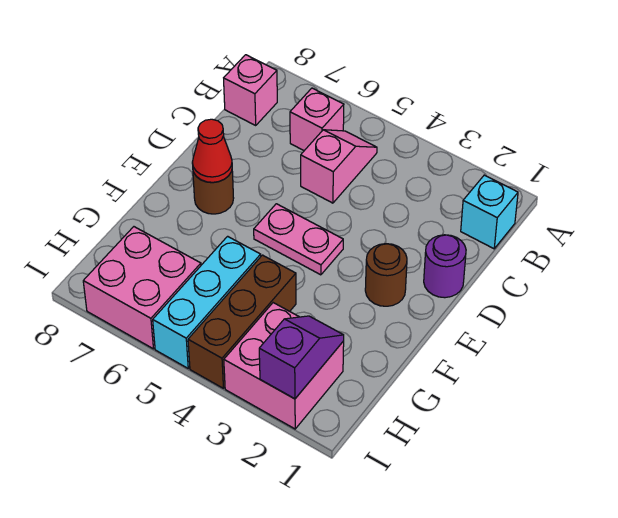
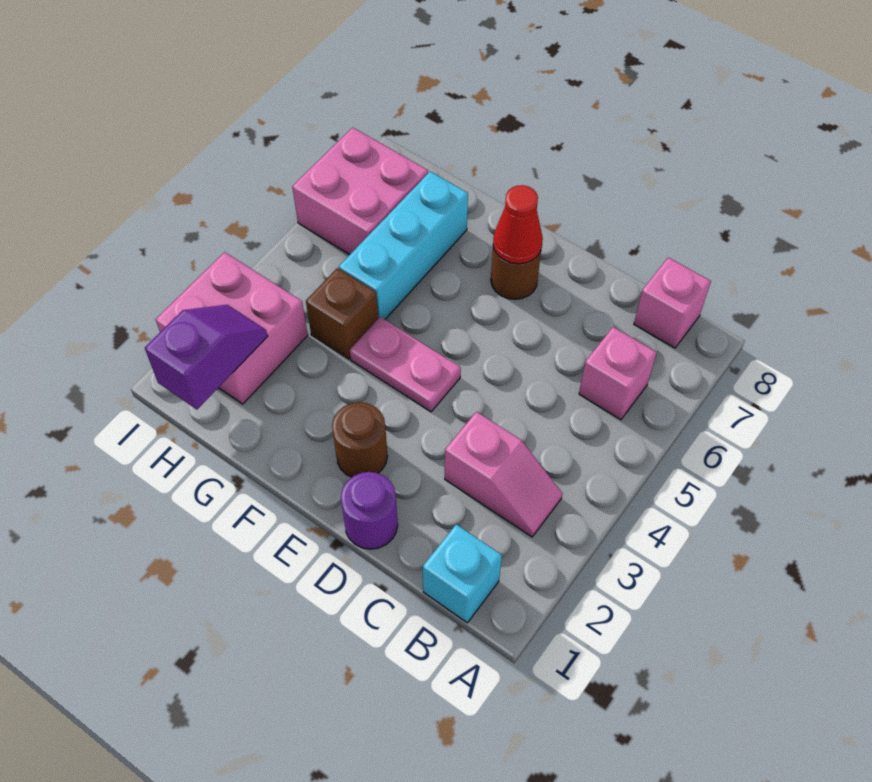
pink slope B5:C5 level 1 top C -> pink slope B3:C3 level 1 top C
pink plate E4:E5 level 1 -> pink plate E4:F4 level 1
brown brick G4:I4 level 1 -> brown brick G4 level 1
cyan brick G5:I5 level 1 -> cyan brick G5:G7 level 1
purple slope H2:I2 level 2 top I -> purple slope H1:H2 level 2 top 1

